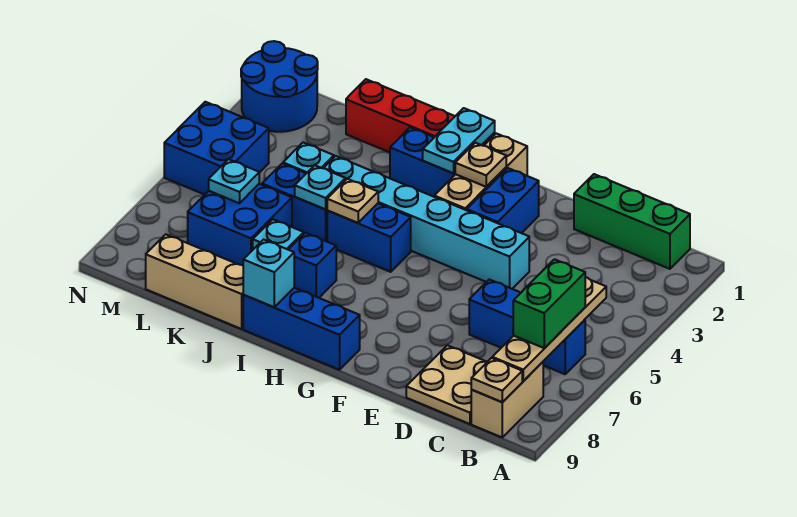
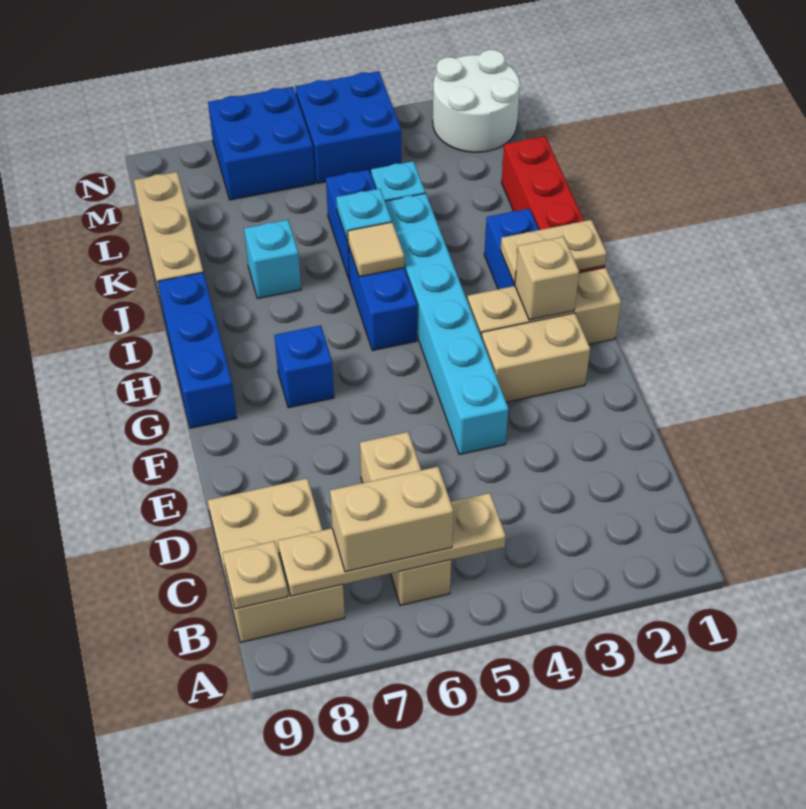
green brick B1:D1 level 1 -> none
blue brick B6:D6 level 1 -> tan brick B6:D6 level 1
green brick B6:B7 level 3 -> tan brick B6:B7 level 3
blue brick F2:F3 level 1 -> tan brick F2:F3 level 1
tan plate G2 level 2 -> tan brick G2 level 2
cyan plate H1:H2 level 2 -> tan plate H1:H2 level 2
tan plate I5 level 2 -> tan tile I5 level 2
blue brick I7 level 1 -> blue brick G7 level 1
cyan brick I9 level 2 -> none
blue brick K6:L7 level 1 -> blue brick M6:N7 level 1
cyan plate L6 level 2 -> none
blue round brick M1:N2 level 1 -> white round brick M1:N2 level 1

